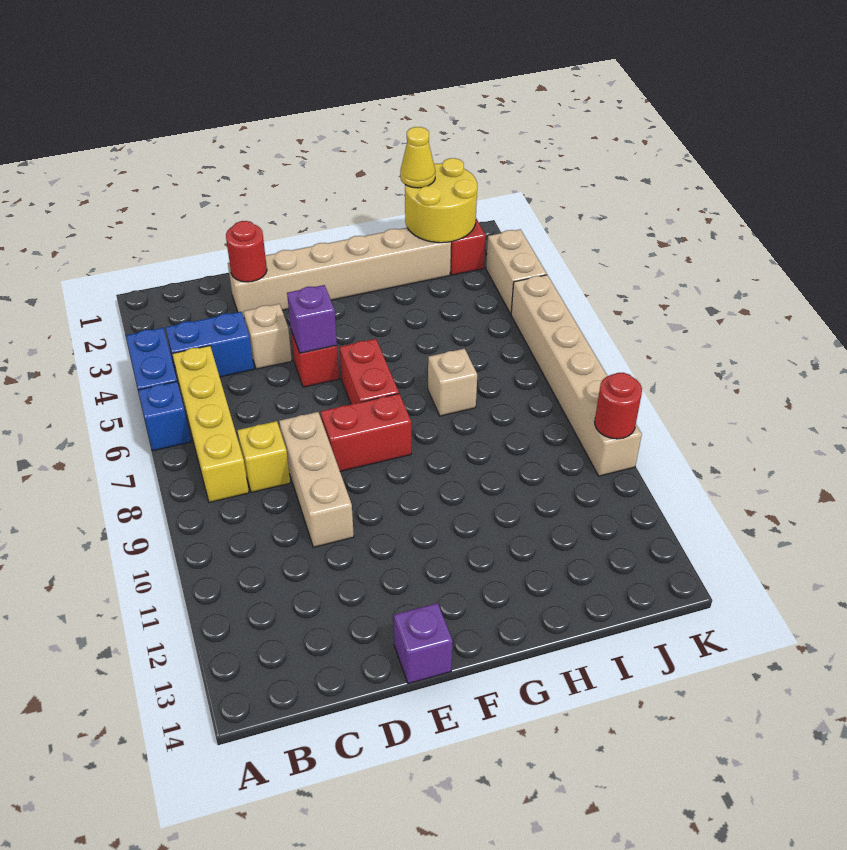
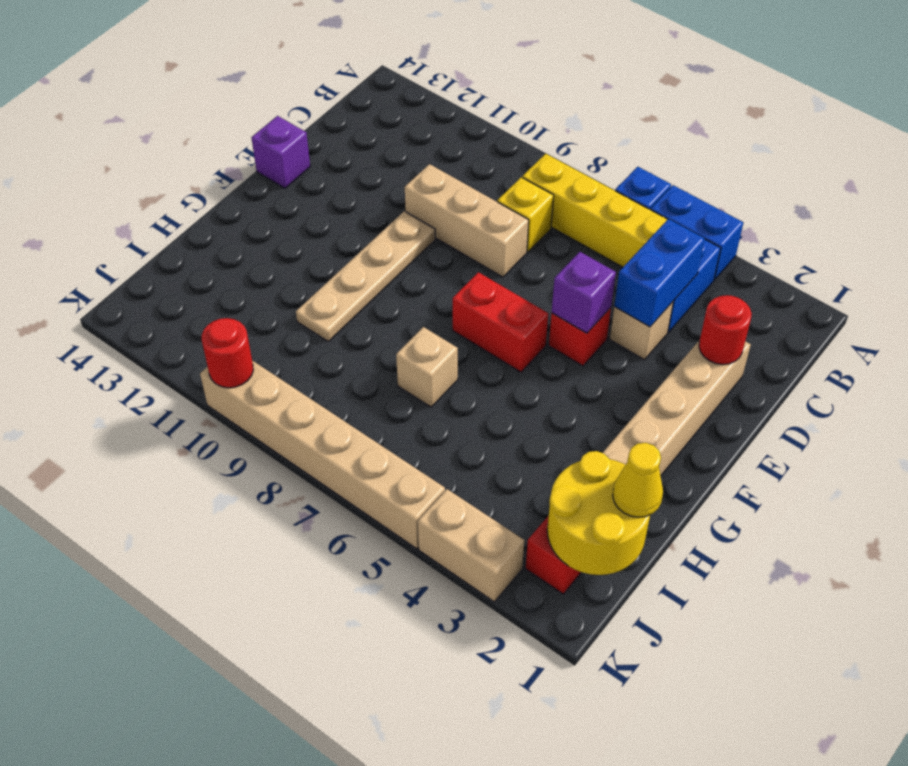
none -> blue brick C4:D4 level 2
red brick E8:F8 level 1 -> none
none -> tan plate E10:H10 level 1

